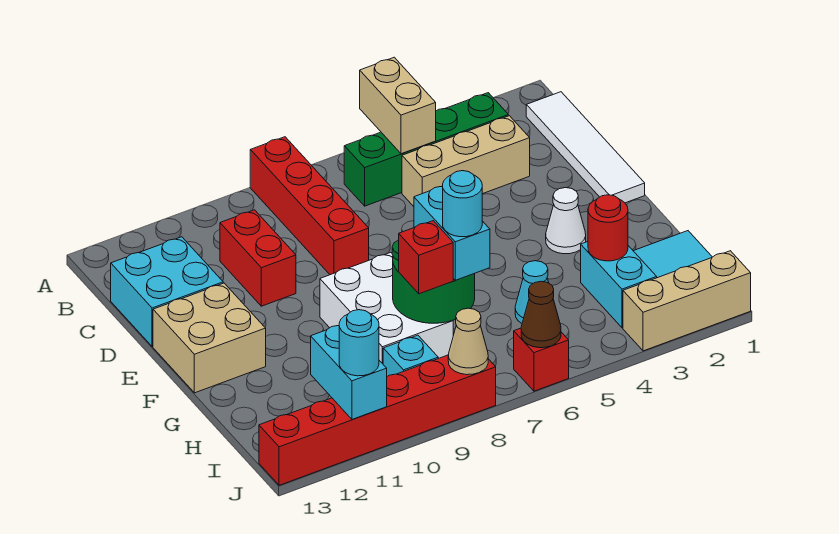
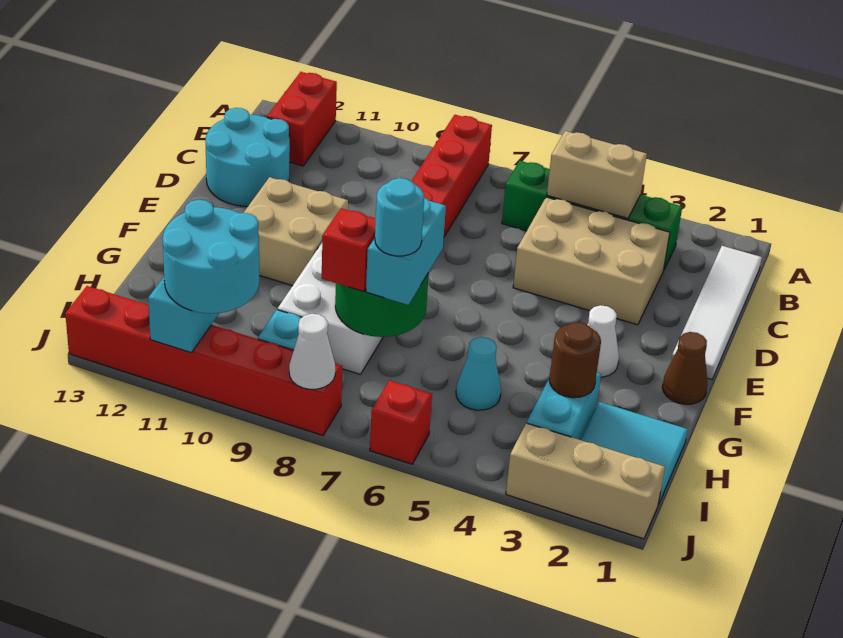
tan brick A5:B5 level 2 -> tan brick B4:B5 level 2
tan brick C3:C5 level 1 -> tan brick C3:D5 level 1
red brick C10:D10 level 1 -> red brick A12:B12 level 1
cyan brick C12:D13 level 1 -> cyan round brick C12:D13 level 1
tan brick E12:F13 level 1 -> tan brick E10:F11 level 1
red round brick H3 level 2 -> brown round brick H3 level 2
brown cone J6 level 2 -> brown cone F1 level 1
tan cone J8 level 2 -> white cone J8 level 2
cyan round brick J11 level 3 -> cyan round brick I10:J11 level 3

